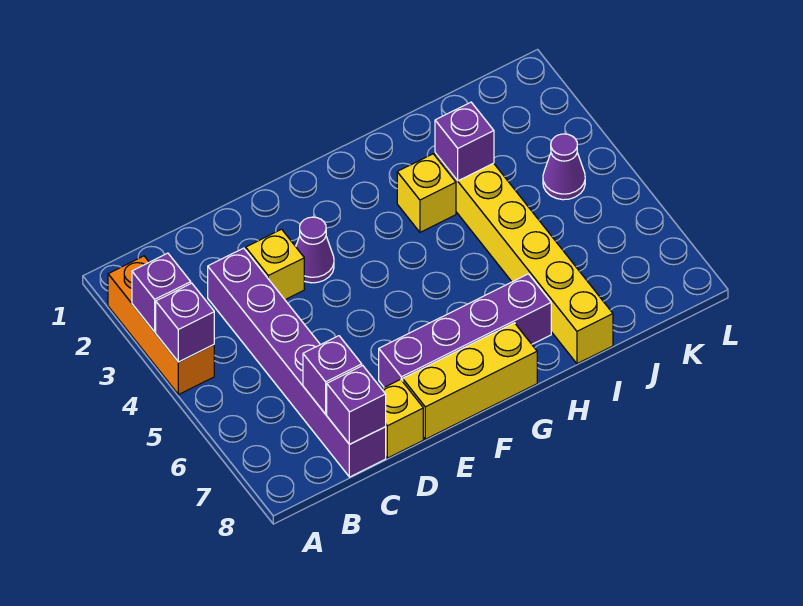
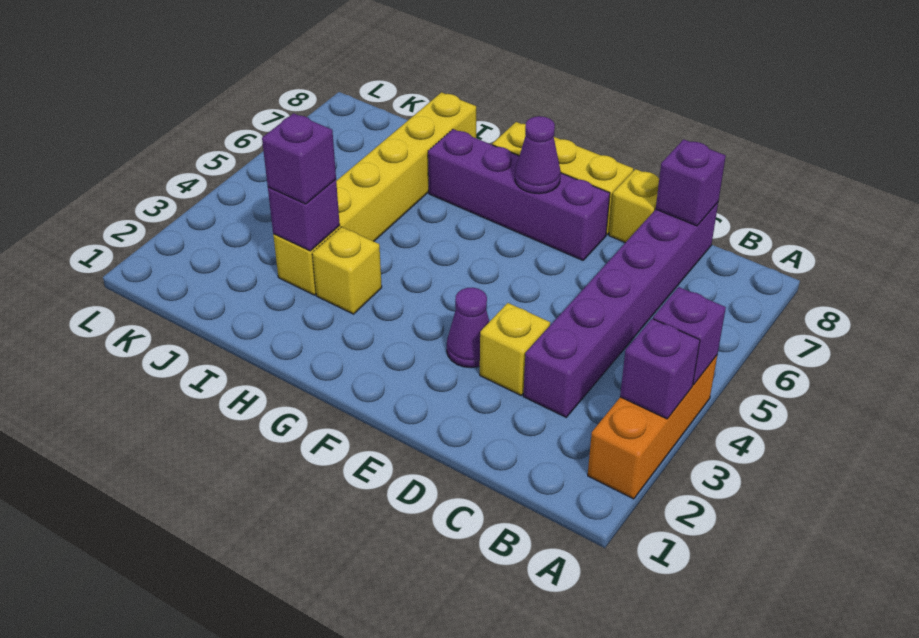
purple brick C7 level 2 -> purple brick I3 level 3
purple cone K4 level 1 -> purple cone F7 level 2

